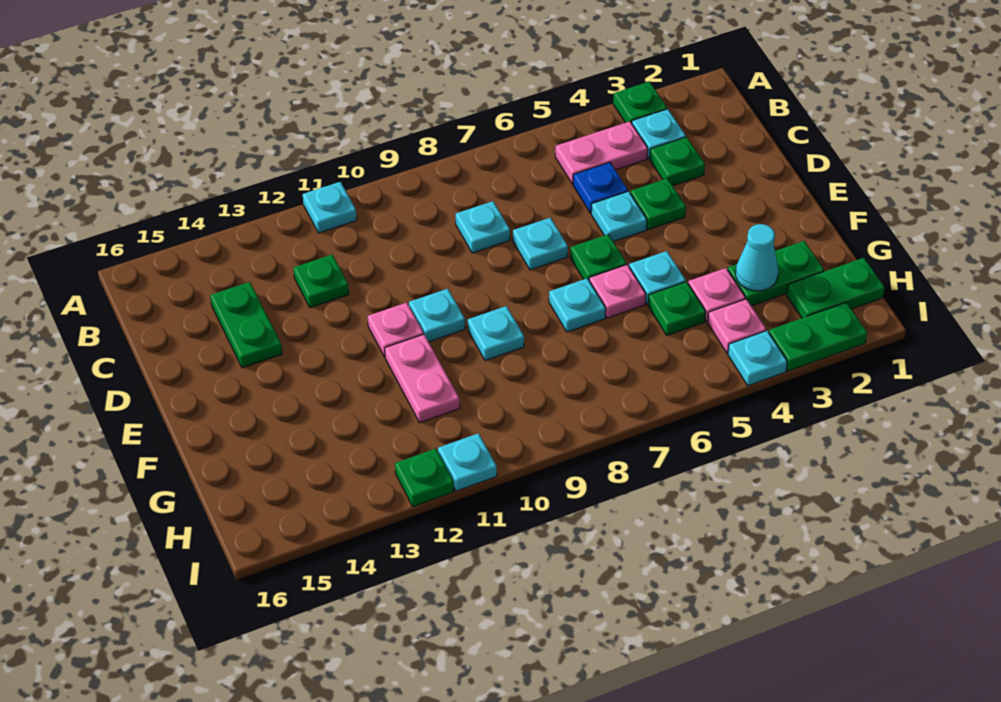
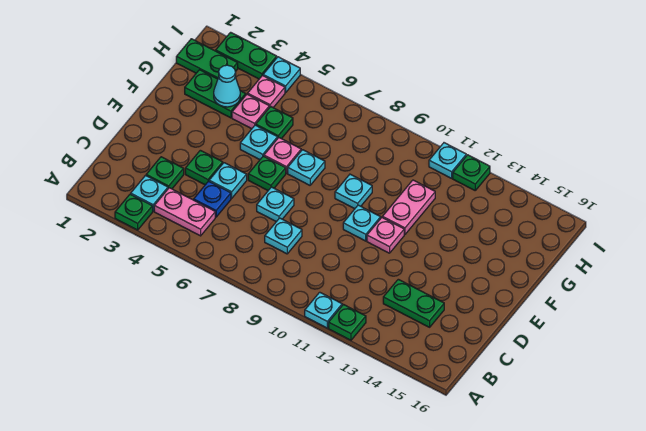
green plate C12 level 1 -> green plate A12 level 1
green plate C14:D14 level 1 -> green plate C13:C14 level 1

